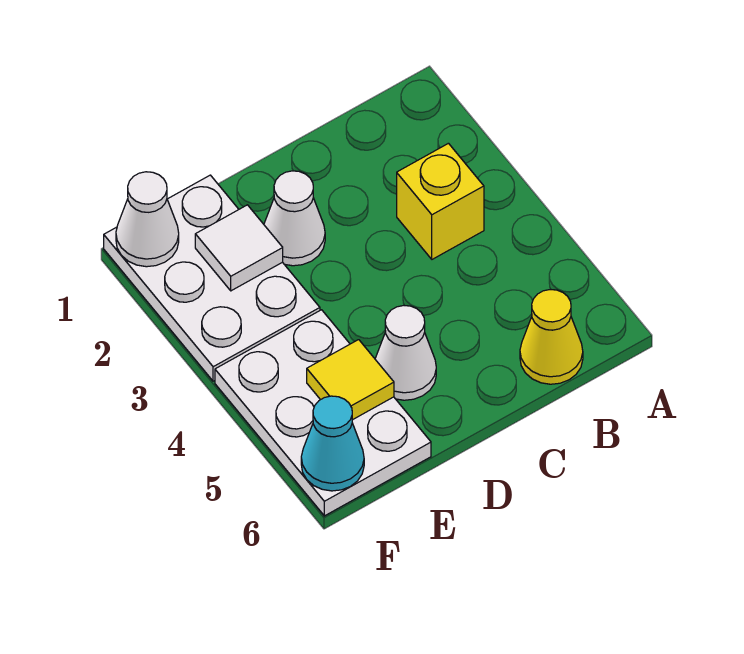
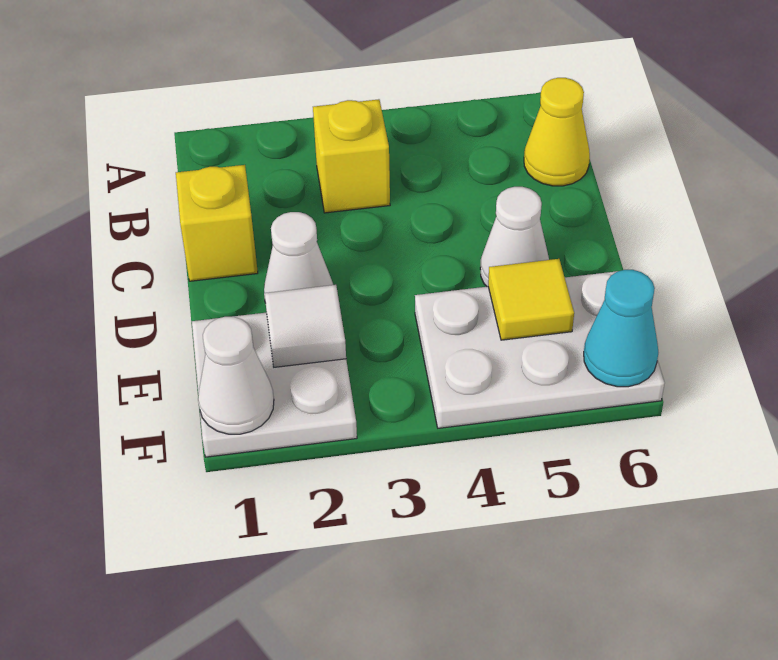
none -> yellow brick C1 level 1
white plate E1:F3 level 1 -> white plate E1:F2 level 1

